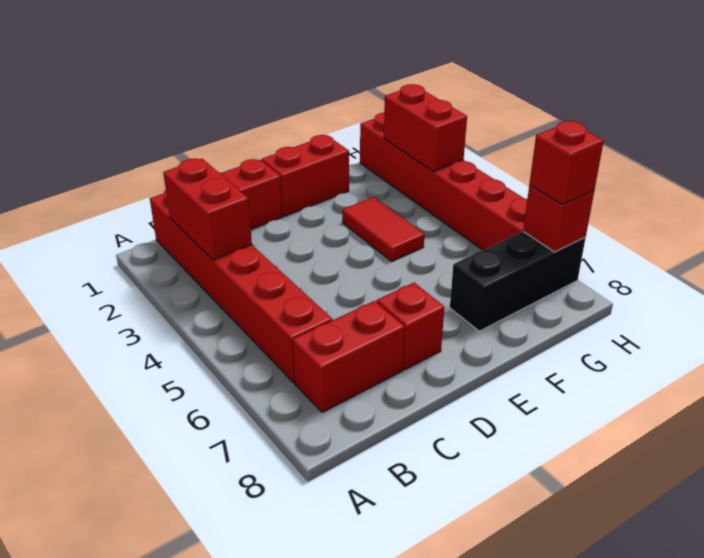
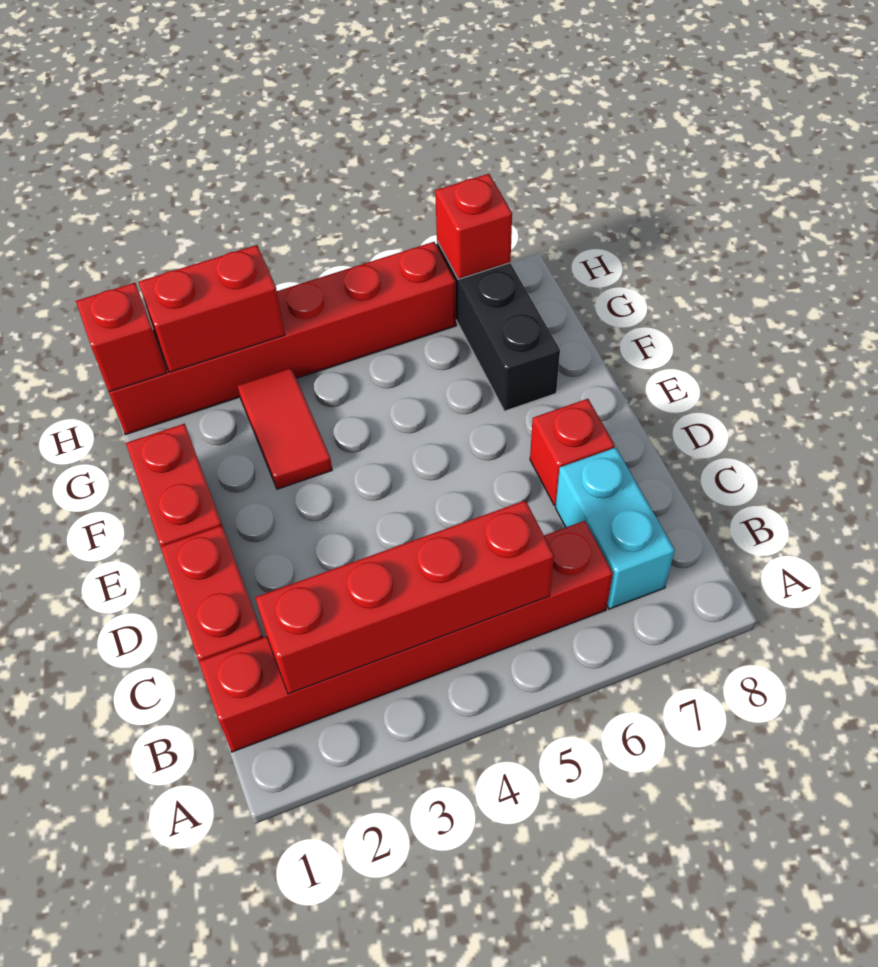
red brick B2:B3 level 2 -> red brick B2:B5 level 2
red brick B7:C7 level 1 -> cyan brick B7:C7 level 1
red tile F3:F4 level 1 -> red tile F3:G3 level 1
red brick H7 level 3 -> red brick H1 level 2

